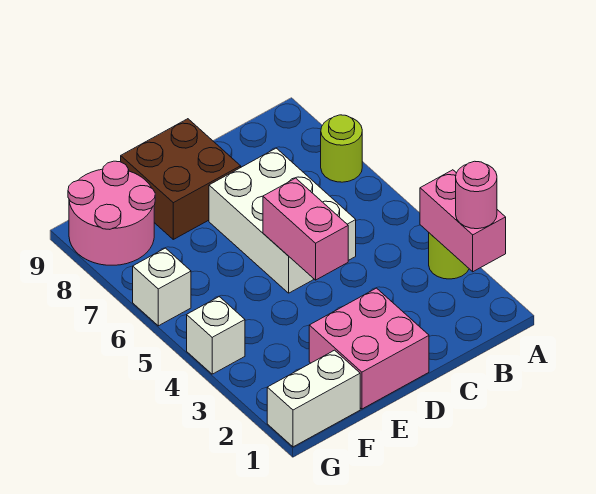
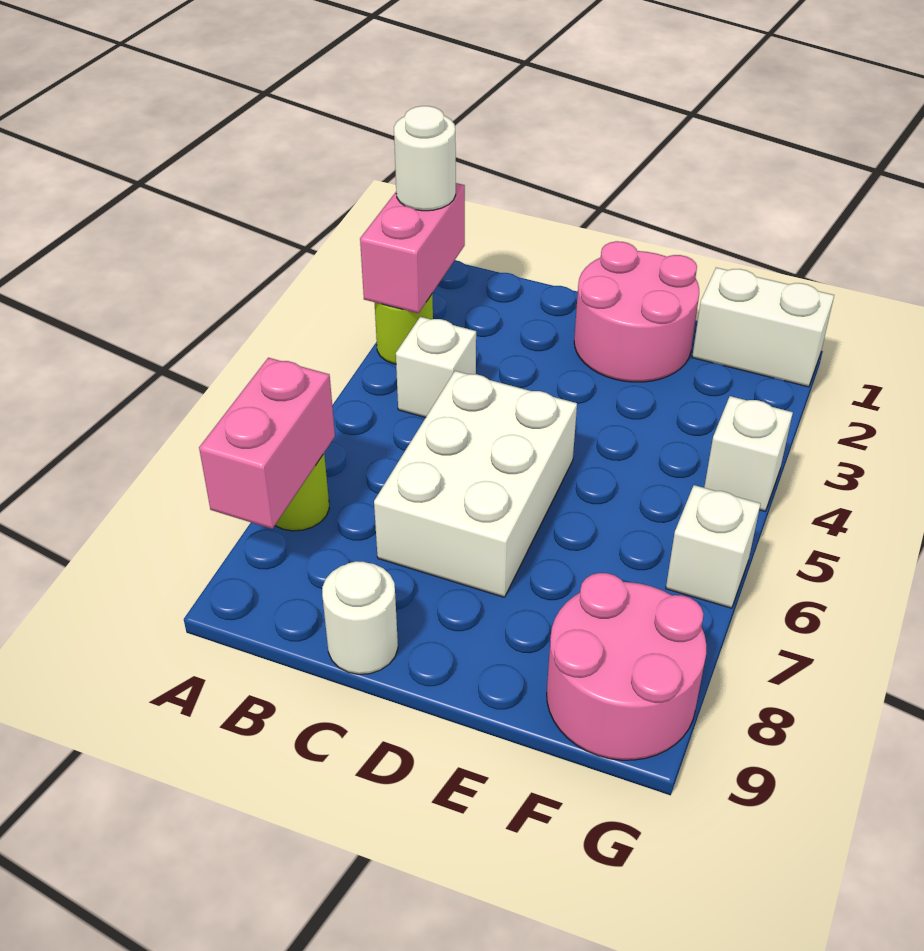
pink round brick A2 level 3 -> white round brick A2 level 3
none -> white brick B4 level 1
none -> white round brick C9 level 1
pink brick D1:E2 level 1 -> pink round brick D1:E2 level 1
pink brick D4:D5 level 2 -> pink brick A7:A8 level 2
brown brick D8:E9 level 1 -> none

